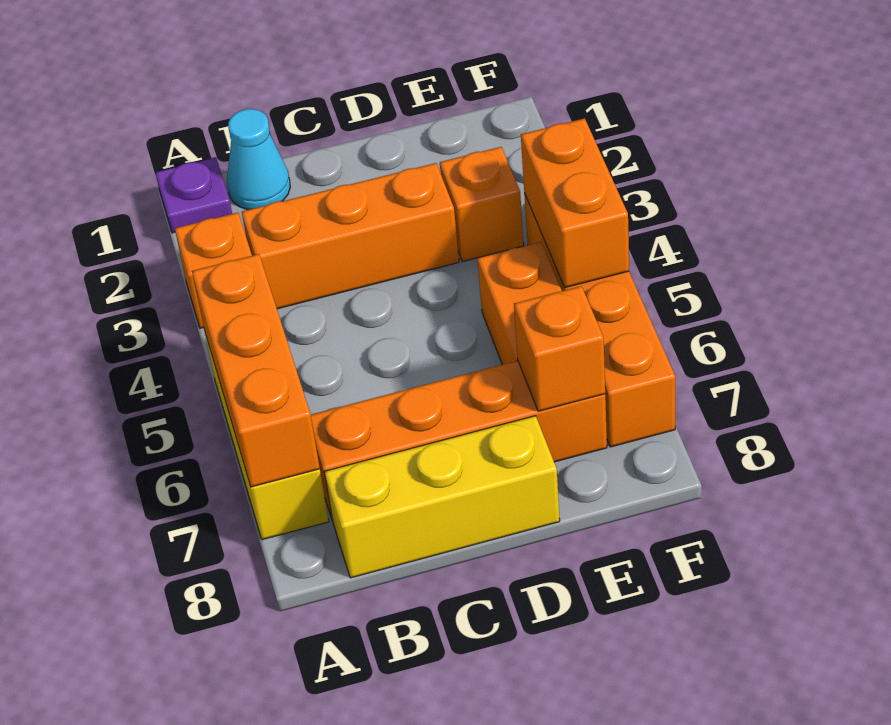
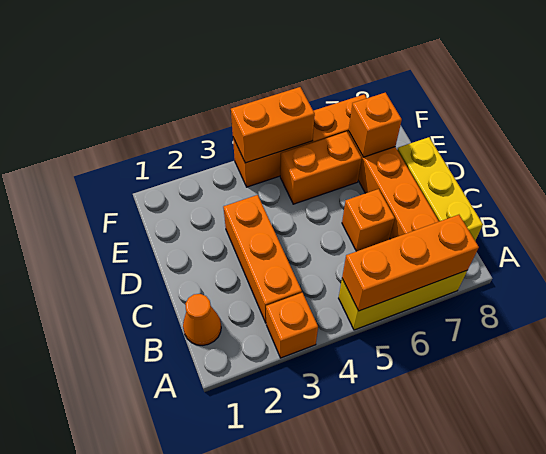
purple plate A1 level 1 -> none
cyan cone B1 level 1 -> orange cone B1 level 1
orange brick E3 level 1 -> orange brick C6 level 1

